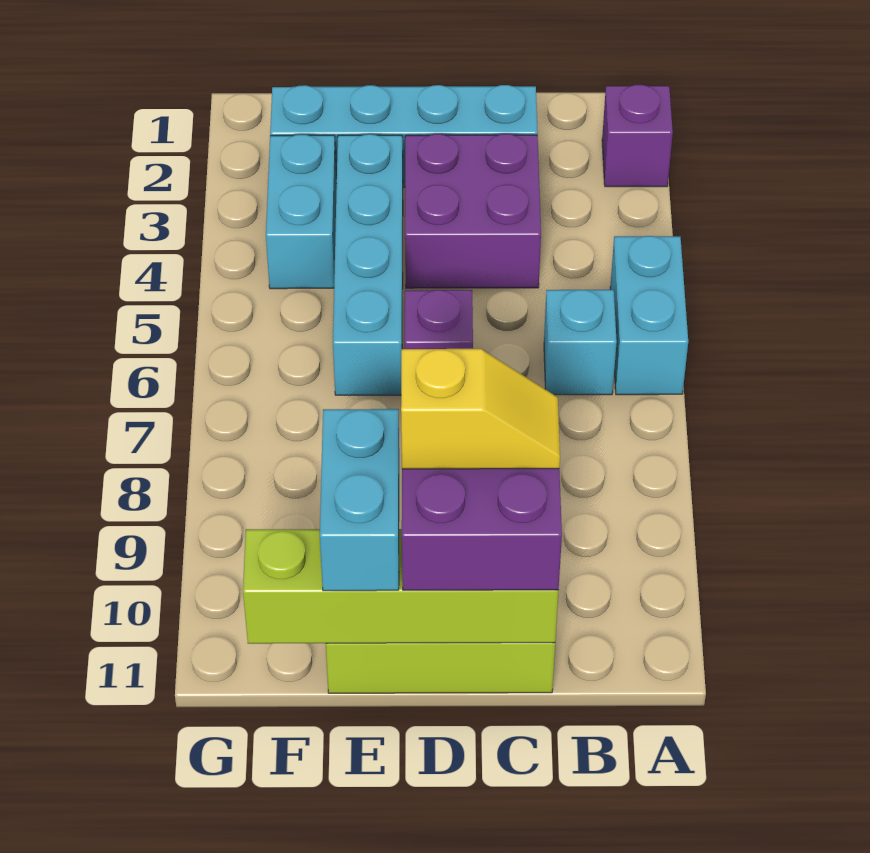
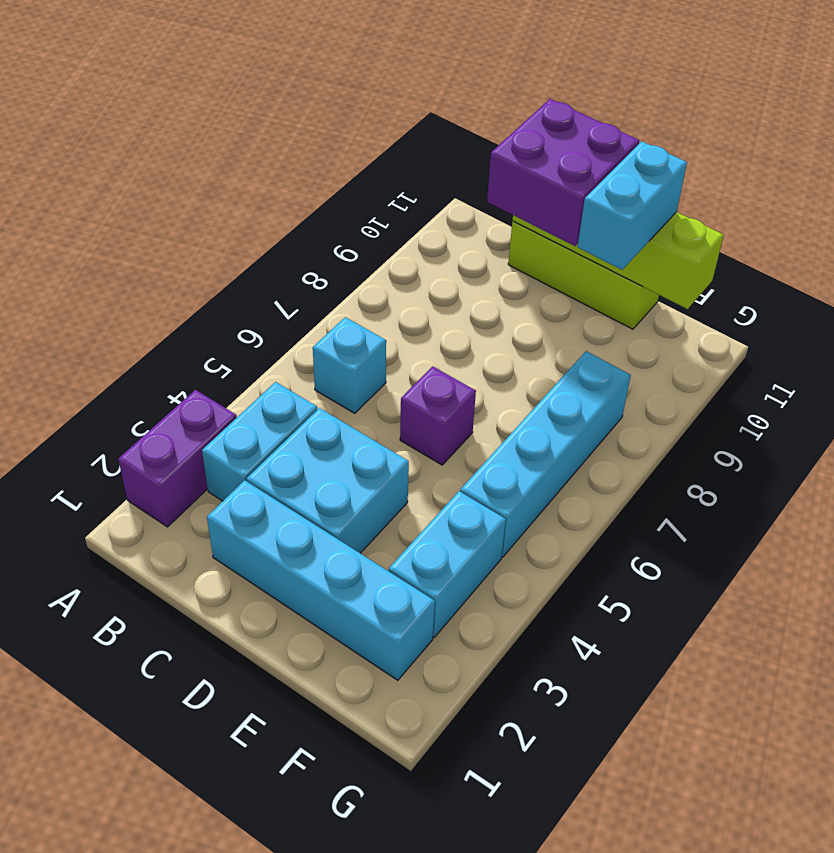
purple brick A2 level 1 -> purple brick A2:A3 level 1
cyan brick A5:A6 level 1 -> cyan brick B3:B4 level 1
purple brick C3:D4 level 1 -> cyan brick C3:D4 level 1
yellow slope C10:D10 level 4 top D -> none
cyan brick E3:E6 level 1 -> cyan brick F5:F8 level 1

